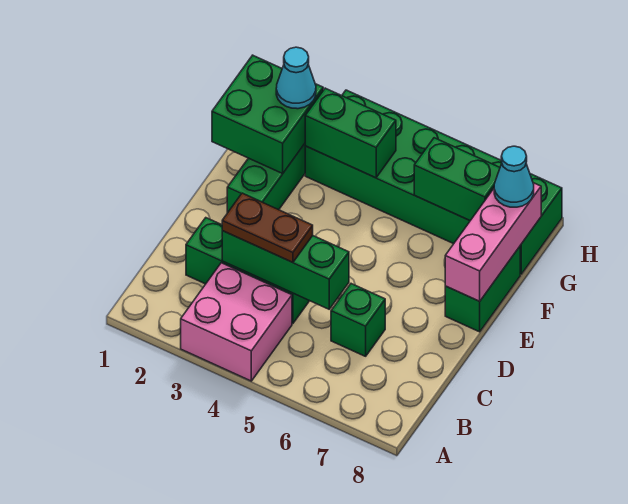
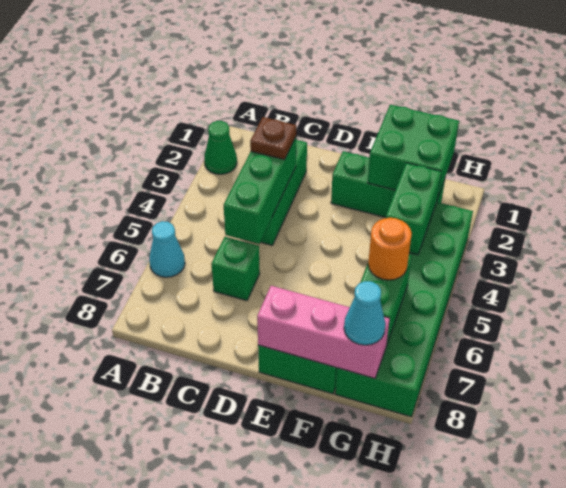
none -> green cone A2 level 1
pink brick A3:B4 level 1 -> none
brown plate C3:C4 level 3 -> brown plate C3 level 3
cyan cone G2 level 3 -> cyan cone A6 level 1
none -> orange round brick G6 level 3

